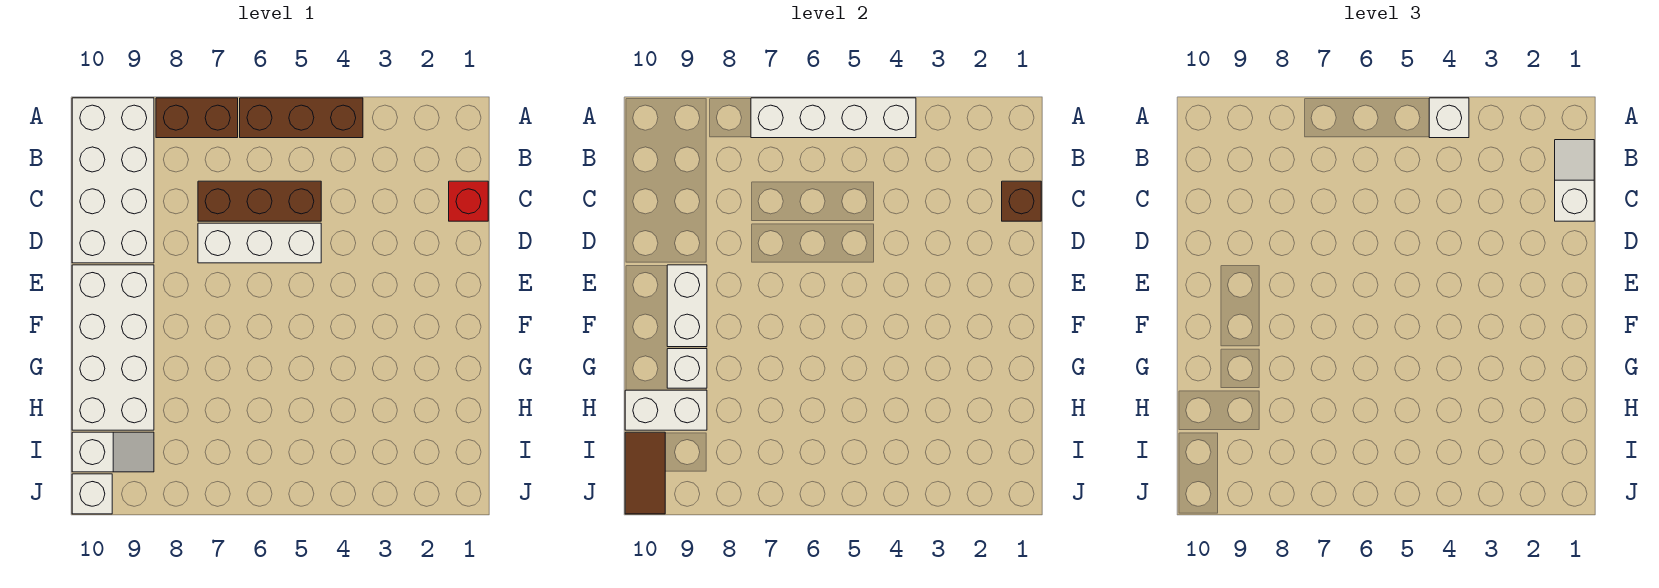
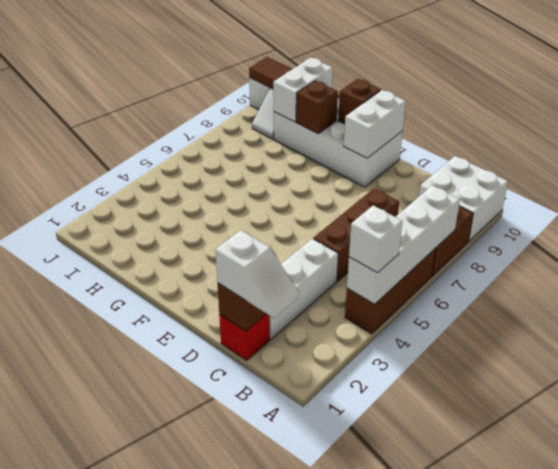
white brick A9:D10 level 1 -> white brick A9:B10 level 1
white brick D5:D7 level 1 -> white brick C2:C4 level 1
white brick E9:F9 level 2 -> white brick E9:E10 level 2
none -> brown brick F10 level 2
white brick G9 level 2 -> brown brick G9 level 2

